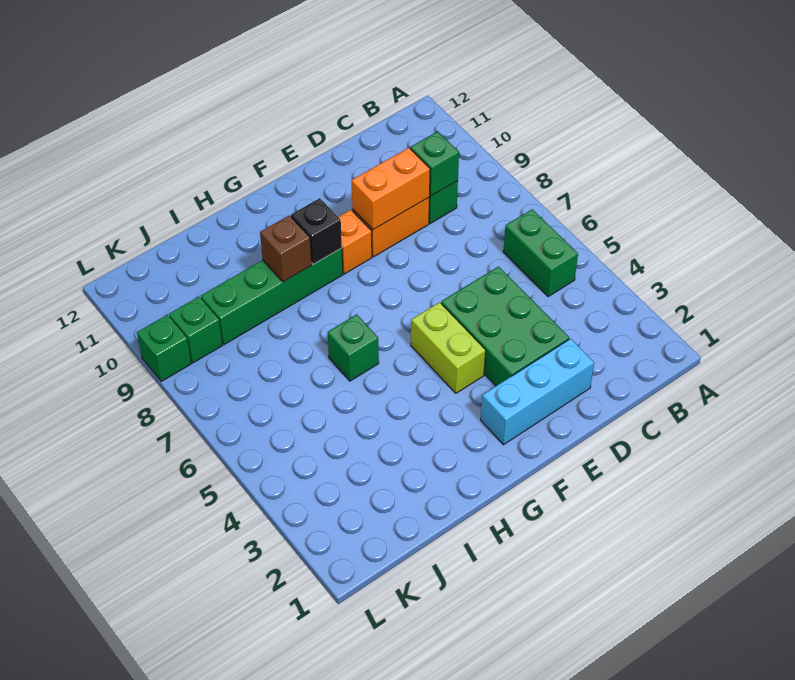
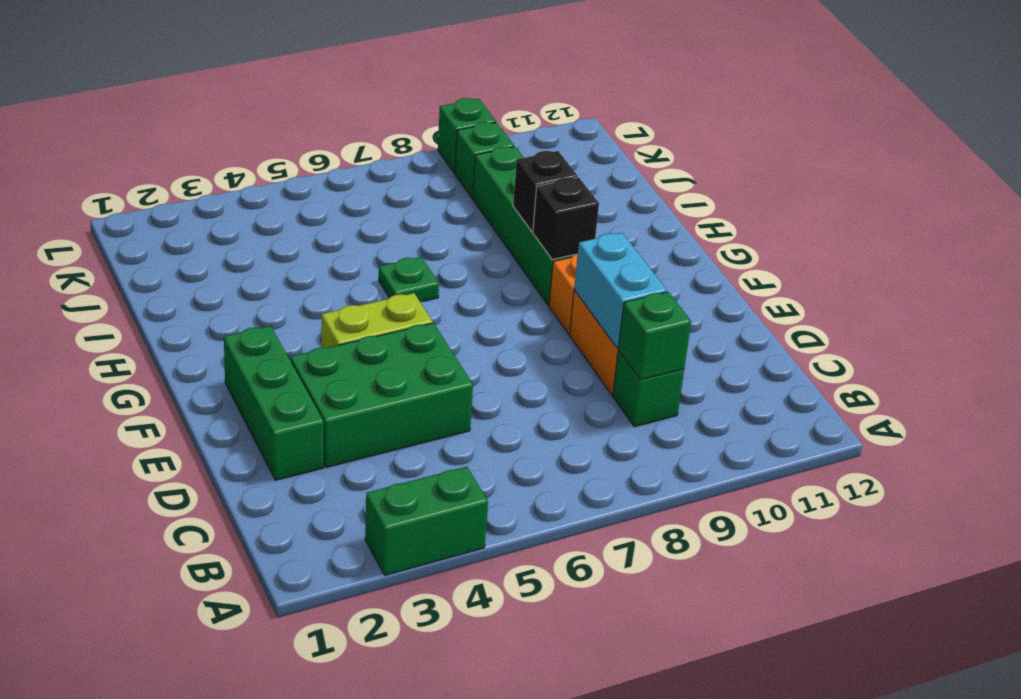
green brick B5:B6 level 1 -> green brick A3:A4 level 1
cyan brick D2:F2 level 1 -> green brick D2:F2 level 1
orange brick D9:E9 level 2 -> cyan brick D9:E9 level 2
green brick H6 level 1 -> green plate H6 level 1
brown brick H9 level 2 -> black brick H9 level 2

